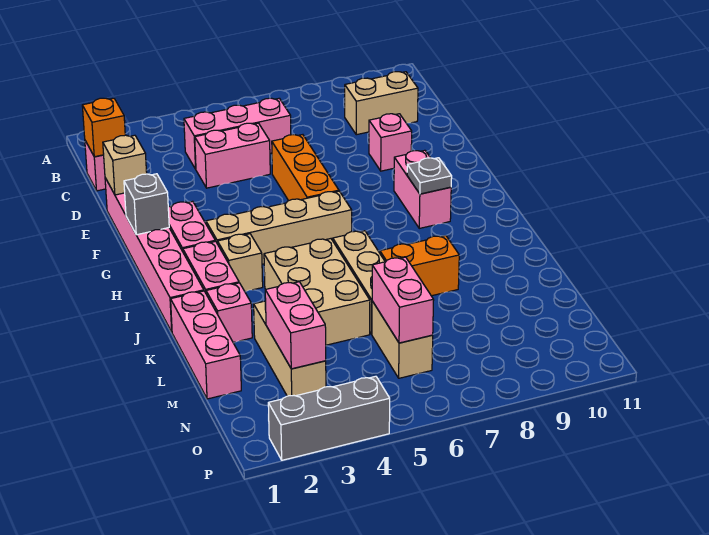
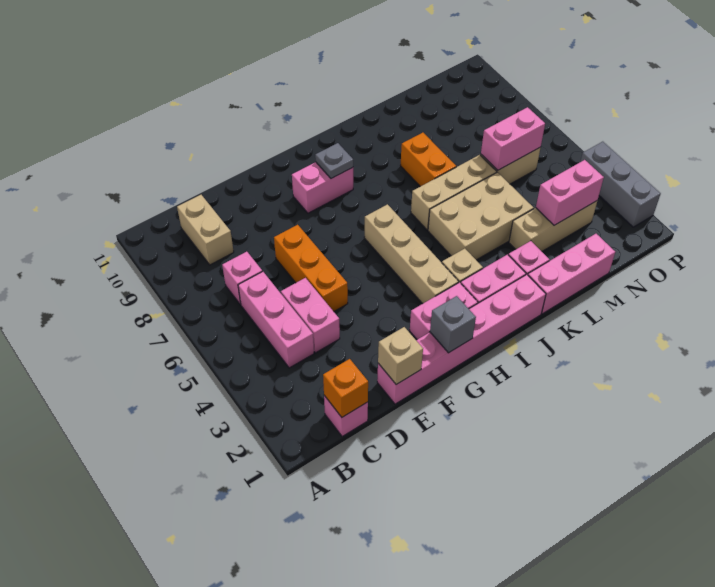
orange brick E6:G6 level 1 -> orange brick E5:E7 level 1
pink brick E9 level 1 -> pink brick C7 level 1

